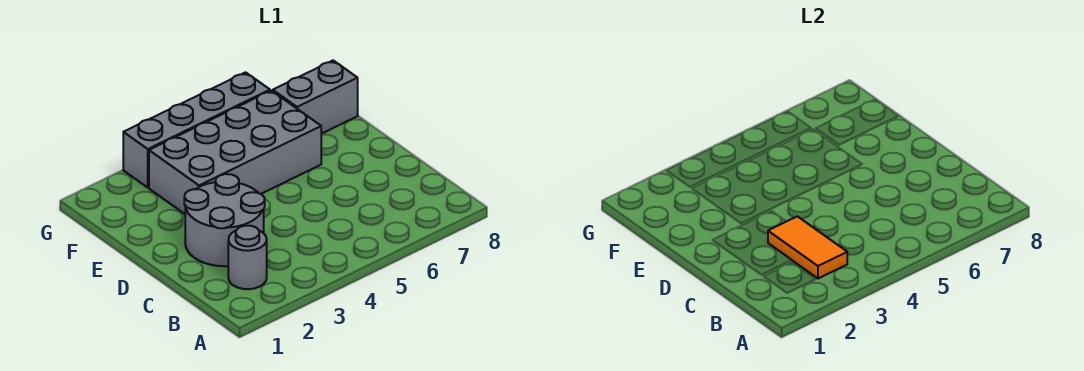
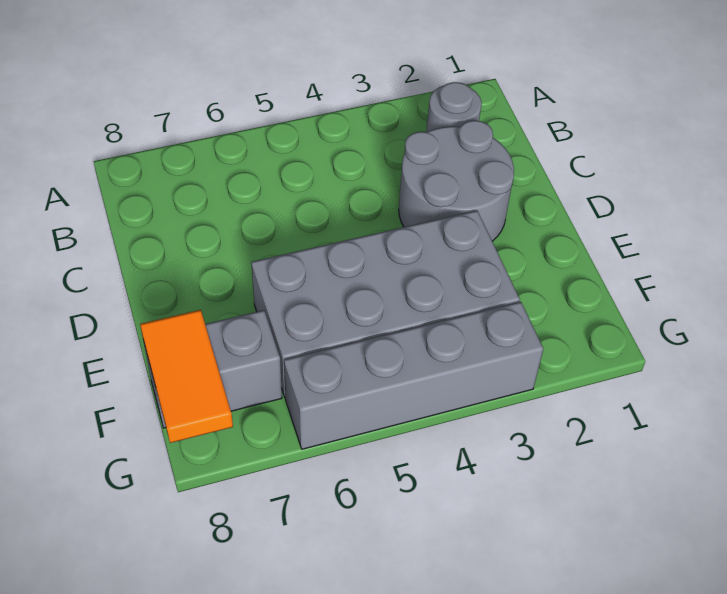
orange tile B3:C3 level 2 -> orange tile F8:G8 level 2

